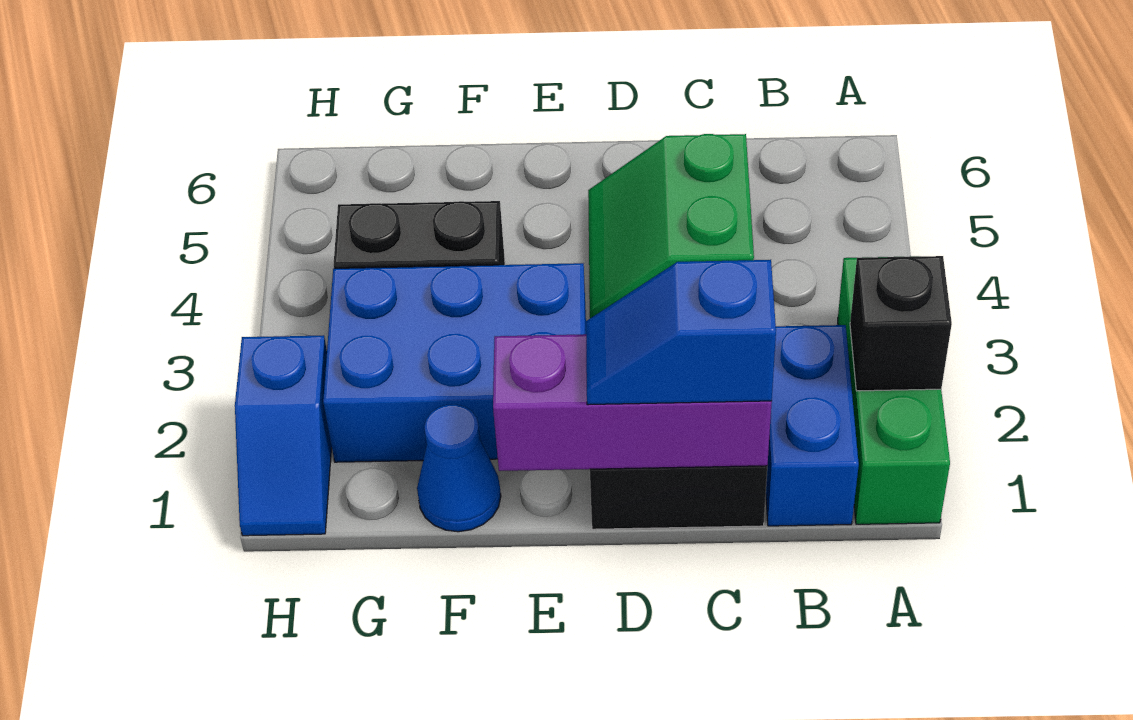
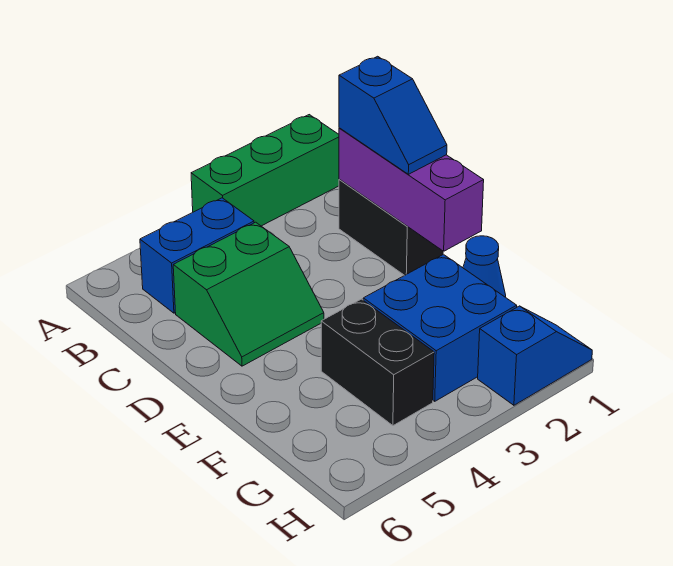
black brick A2 level 2 -> none
blue brick B1:B2 level 1 -> blue brick B4:B5 level 1
blue brick E2:G3 level 1 -> blue brick F2:G3 level 1

